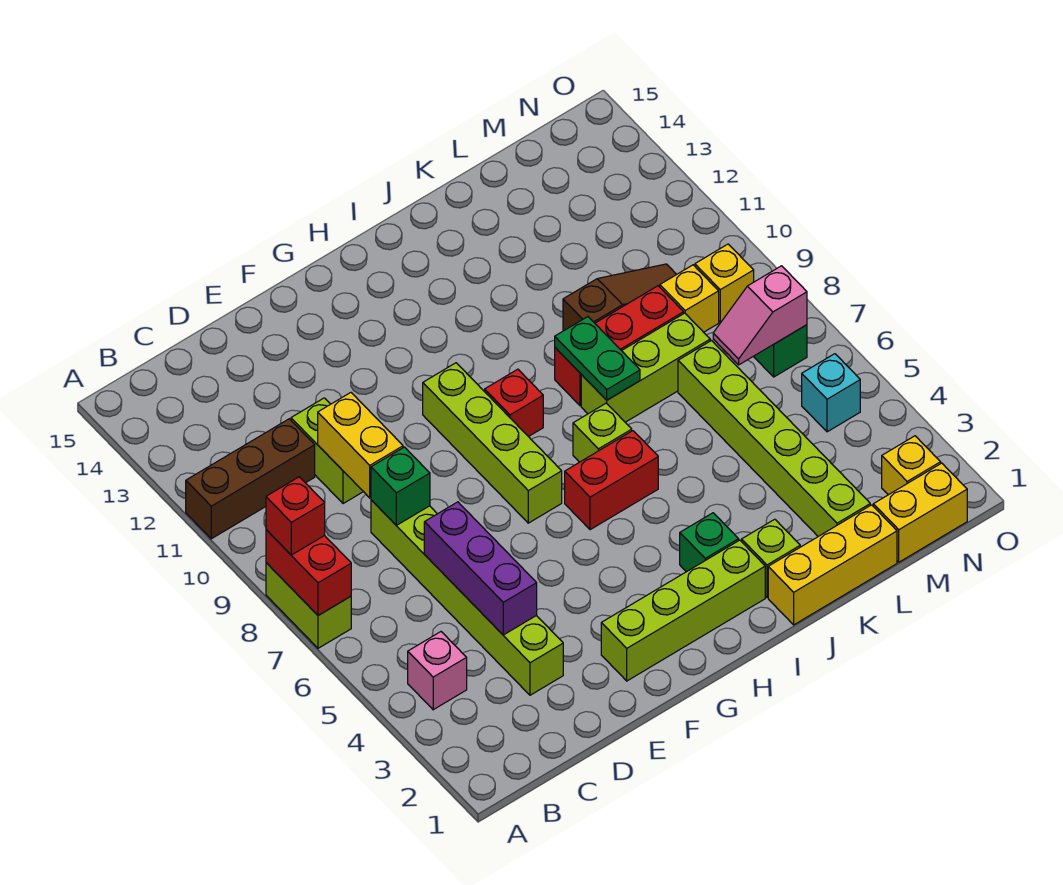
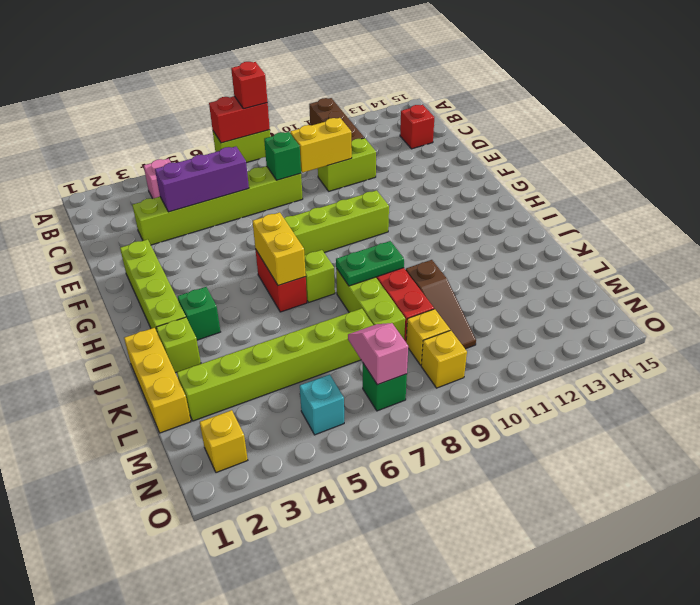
red brick H9 level 1 -> red brick C14 level 1
yellow brick M1:N1 level 1 -> yellow brick H6:I6 level 2

